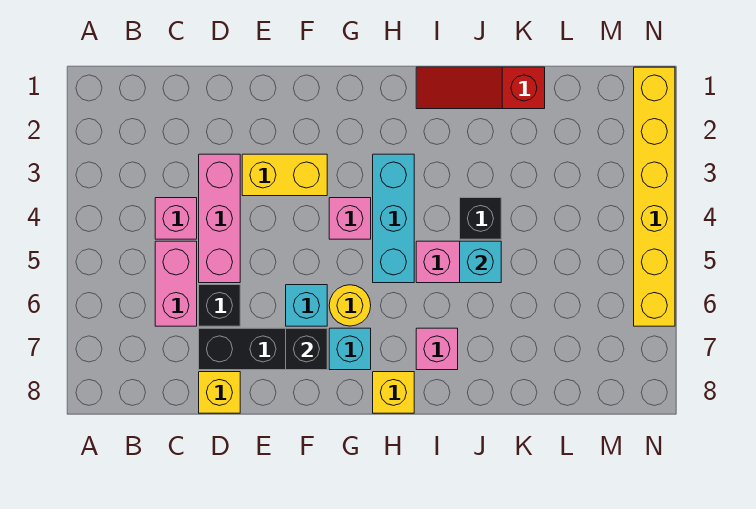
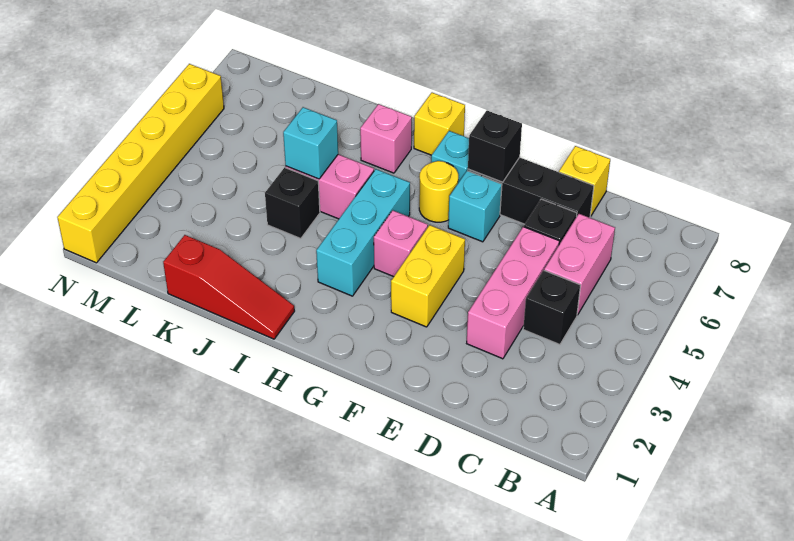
pink brick C4 level 1 -> black brick C4 level 1
yellow brick E3:F3 level 1 -> yellow brick F3:F4 level 1

